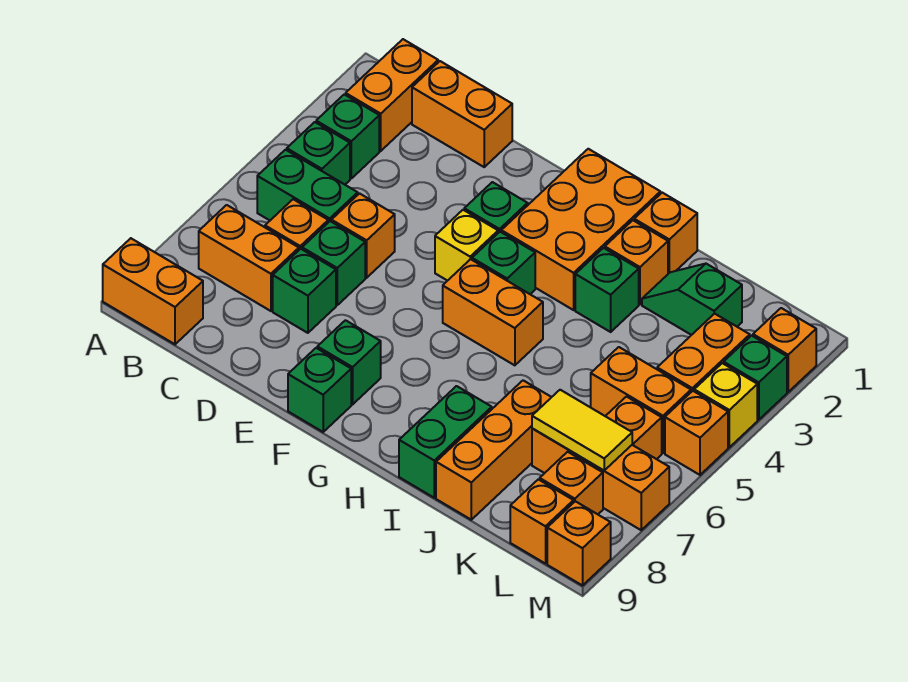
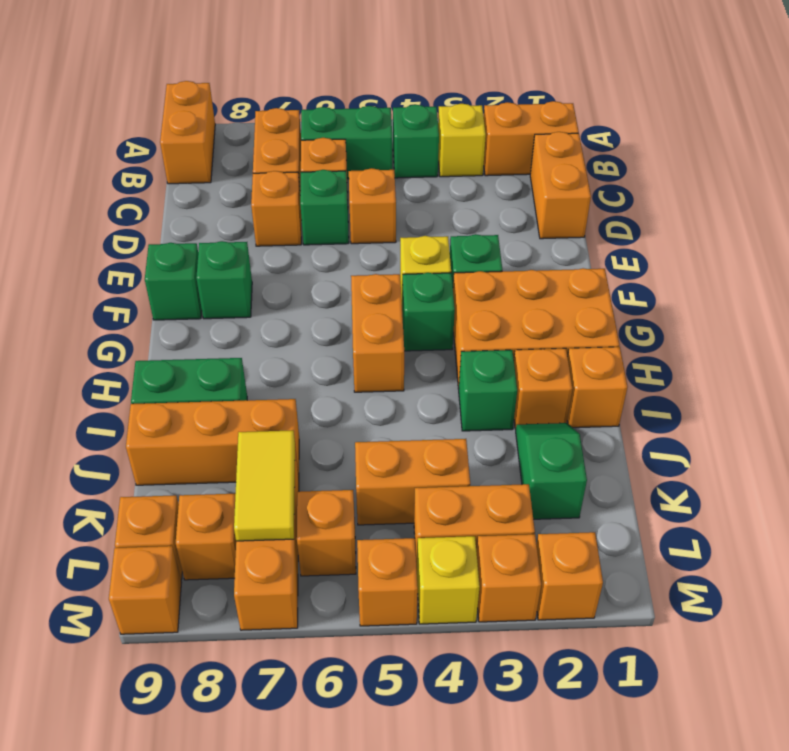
green brick B3 level 1 -> yellow brick B3 level 1
green brick B5:C5 level 1 -> green brick B5:B6 level 1
green brick D7 level 1 -> orange brick D7 level 1
orange brick K5:L5 level 1 -> orange brick K4:K5 level 1
green brick M3 level 1 -> orange brick M3 level 1

